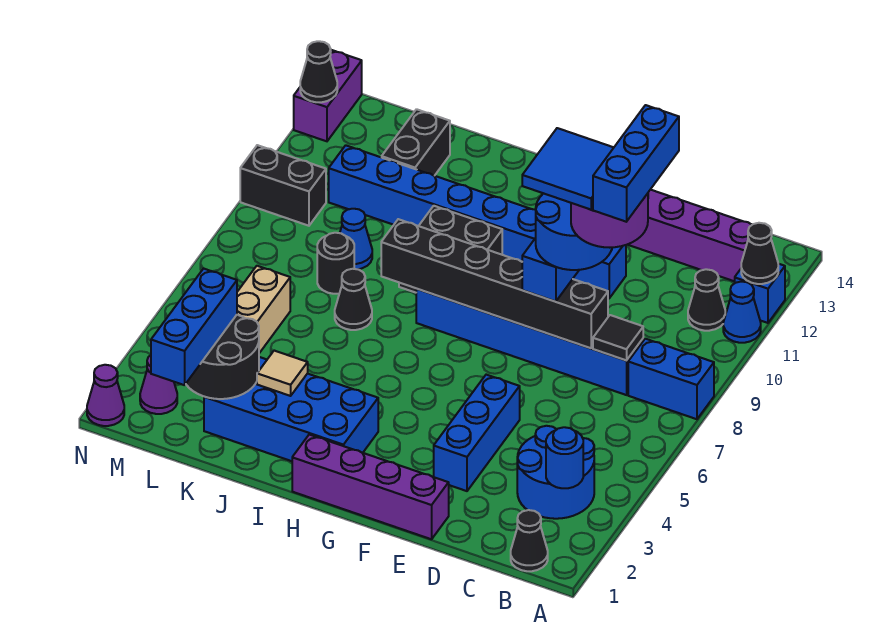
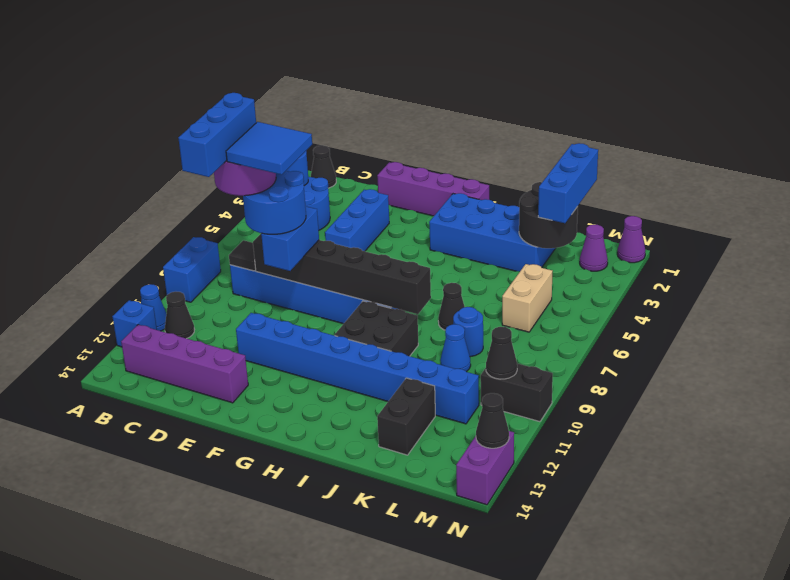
blue brick A8:B8 level 1 -> blue brick A8:A9 level 1
black cone A12 level 2 -> black cone M10 level 2
tan tile J3 level 2 -> none
black round brick K8 level 1 -> blue round brick K8 level 1

